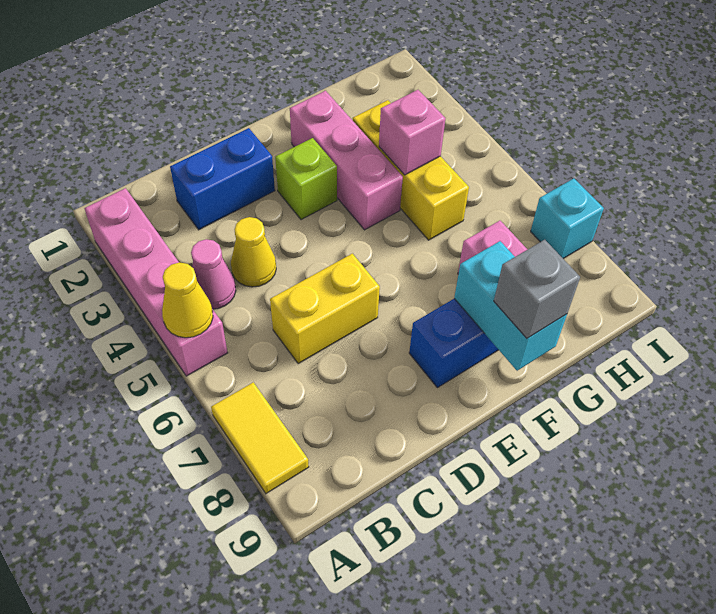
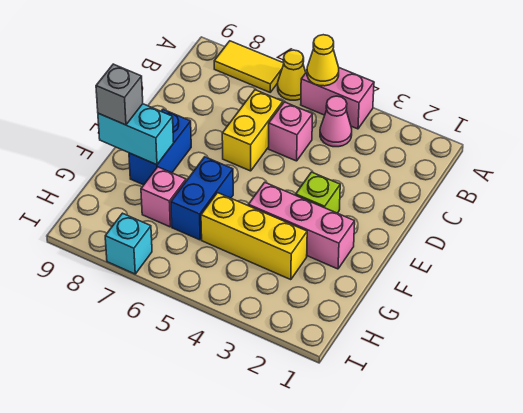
pink brick A2:A5 level 1 -> pink brick A4:A5 level 1
blue brick C2:D2 level 1 -> blue brick F6:G6 level 1
yellow cone C4 level 1 -> yellow cone A6 level 1
pink brick G4 level 2 -> pink brick C5 level 1

